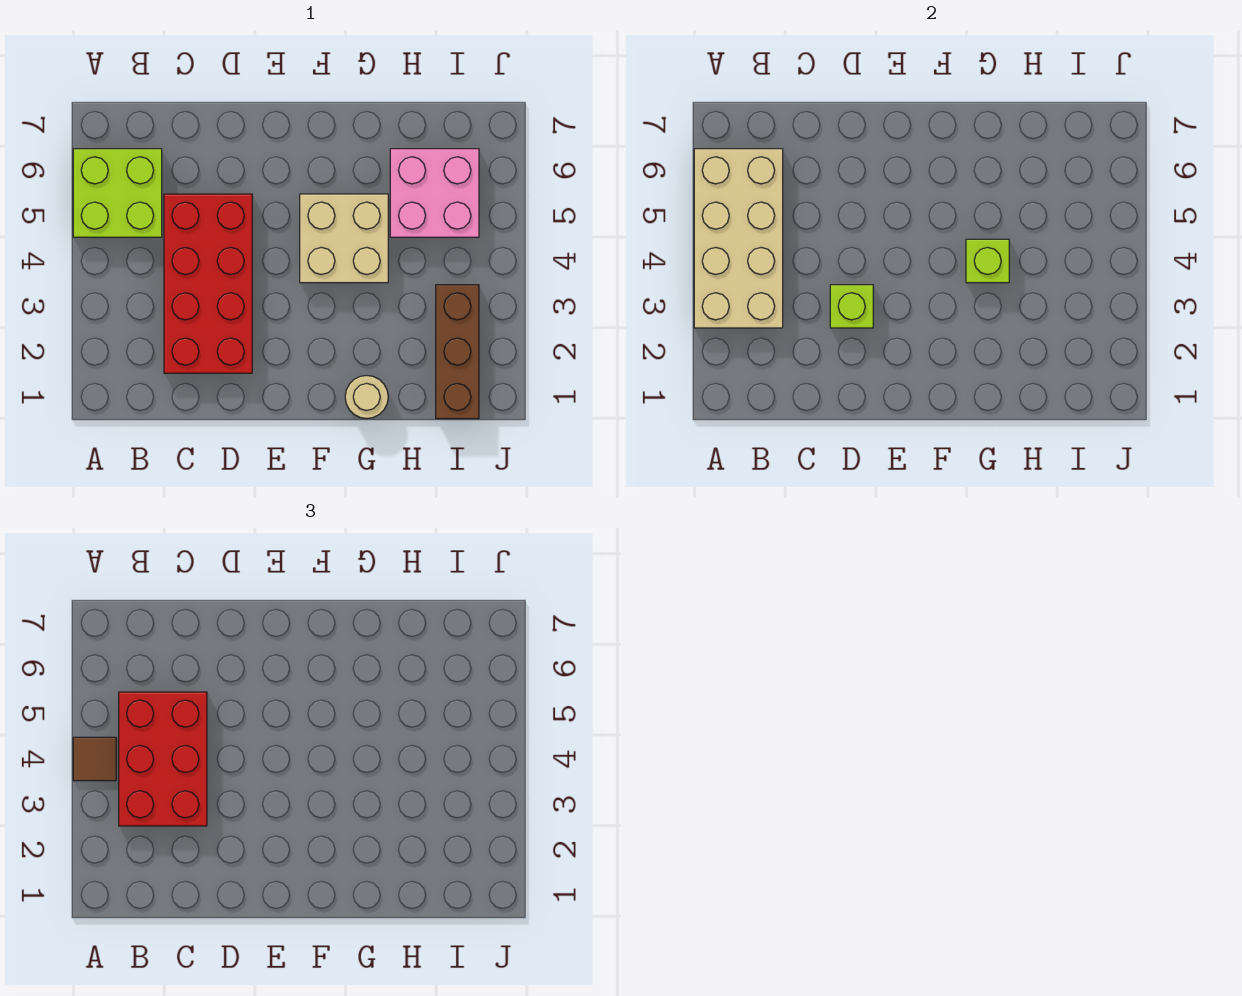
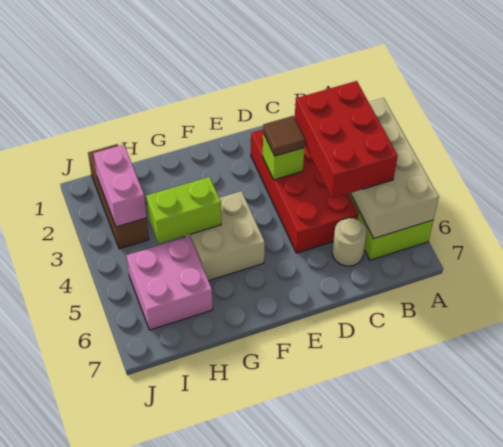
brown tile A4 level 3 -> brown tile D3 level 3
tan round brick G1 level 1 -> tan round brick C6 level 1
lime brick G4 level 2 -> lime brick G4:H4 level 2
none -> pink brick I2:I3 level 2

